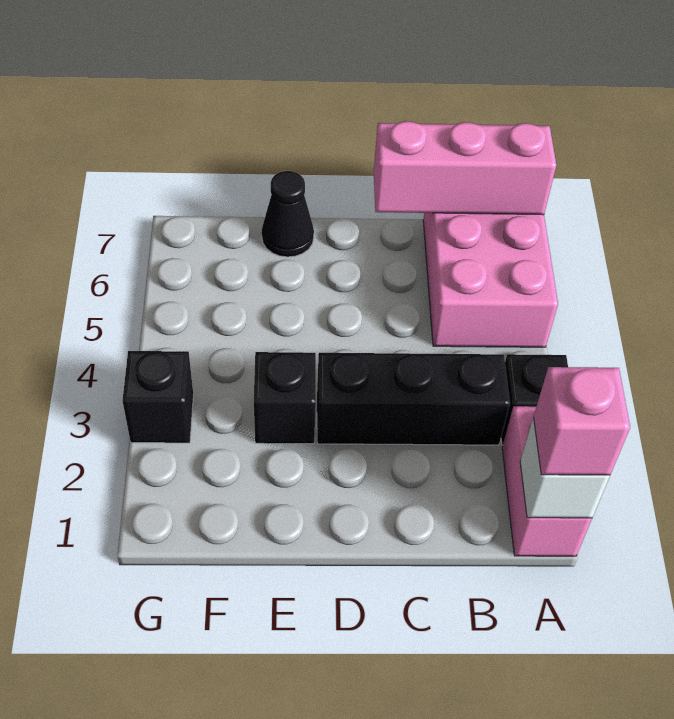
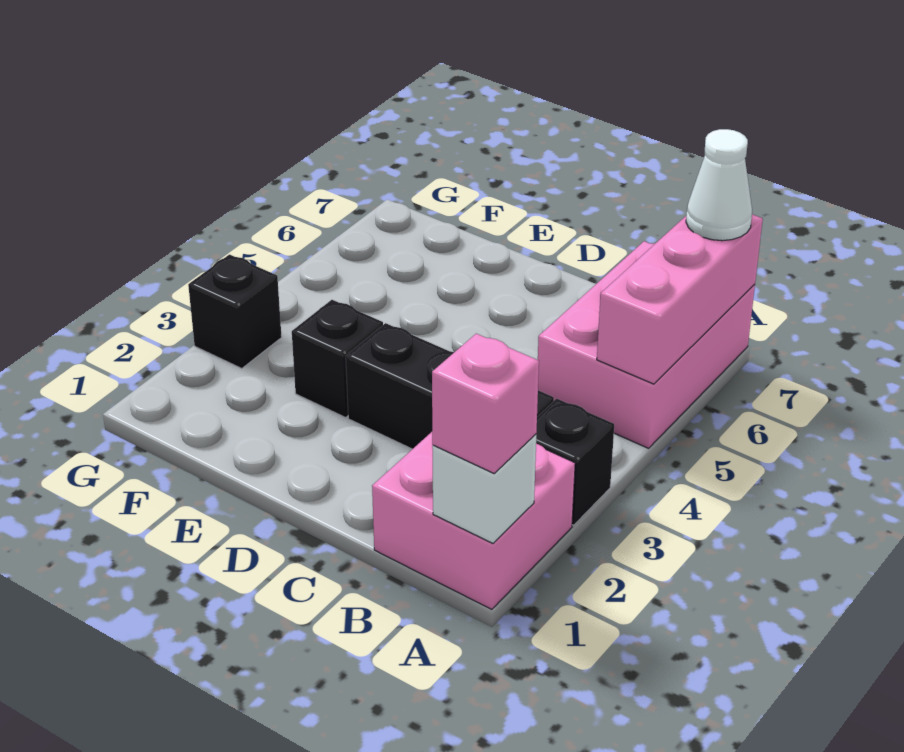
pink brick A1:A2 level 1 -> pink brick A1:B2 level 1
pink brick A7:C7 level 2 -> pink brick A5:A7 level 2
none -> white cone A7 level 3
black cone E7 level 1 -> none

